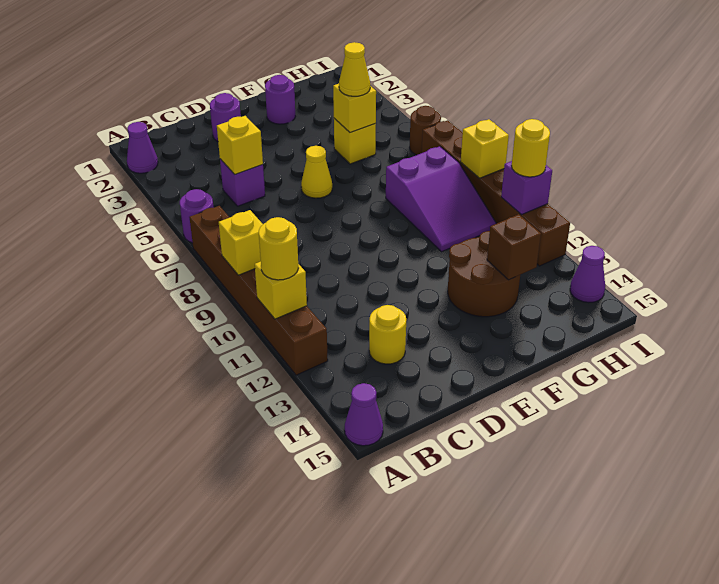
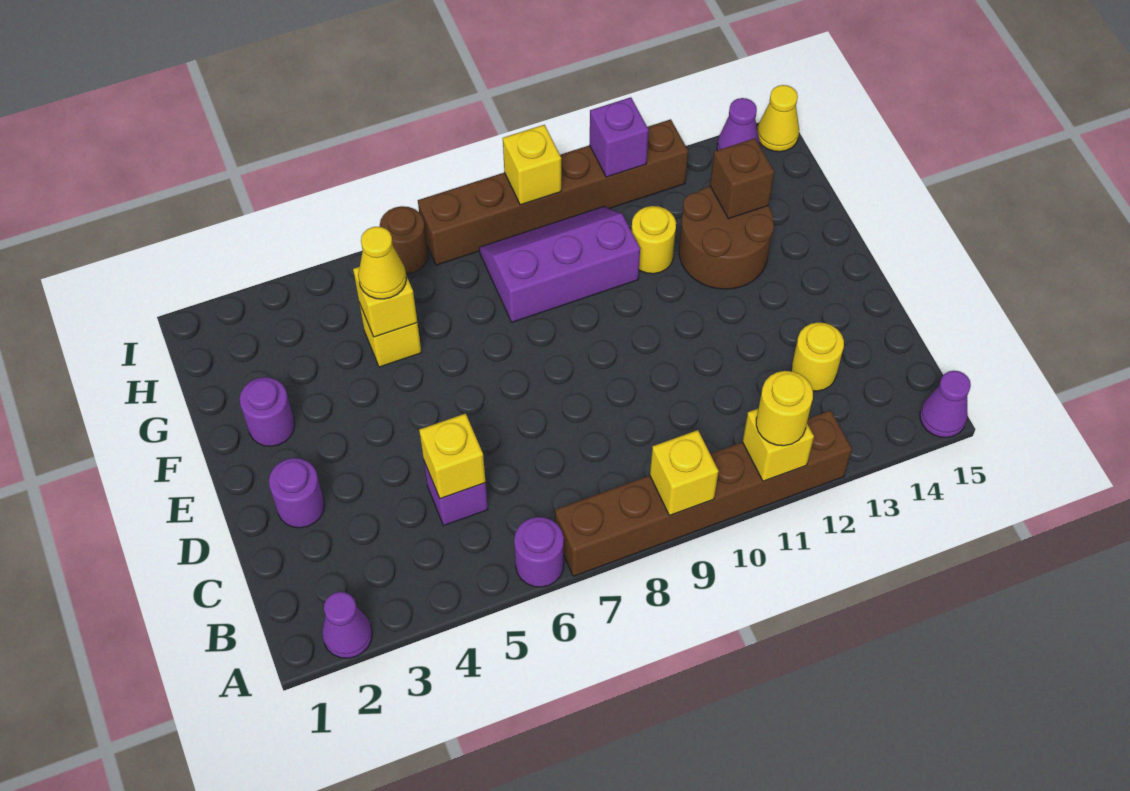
yellow cone E6 level 1 -> yellow cone I15 level 1
purple slope G8:H10 level 1 top 8 -> purple slope G8:H10 level 1 top G
yellow round brick I11 level 3 -> yellow round brick G11 level 1

